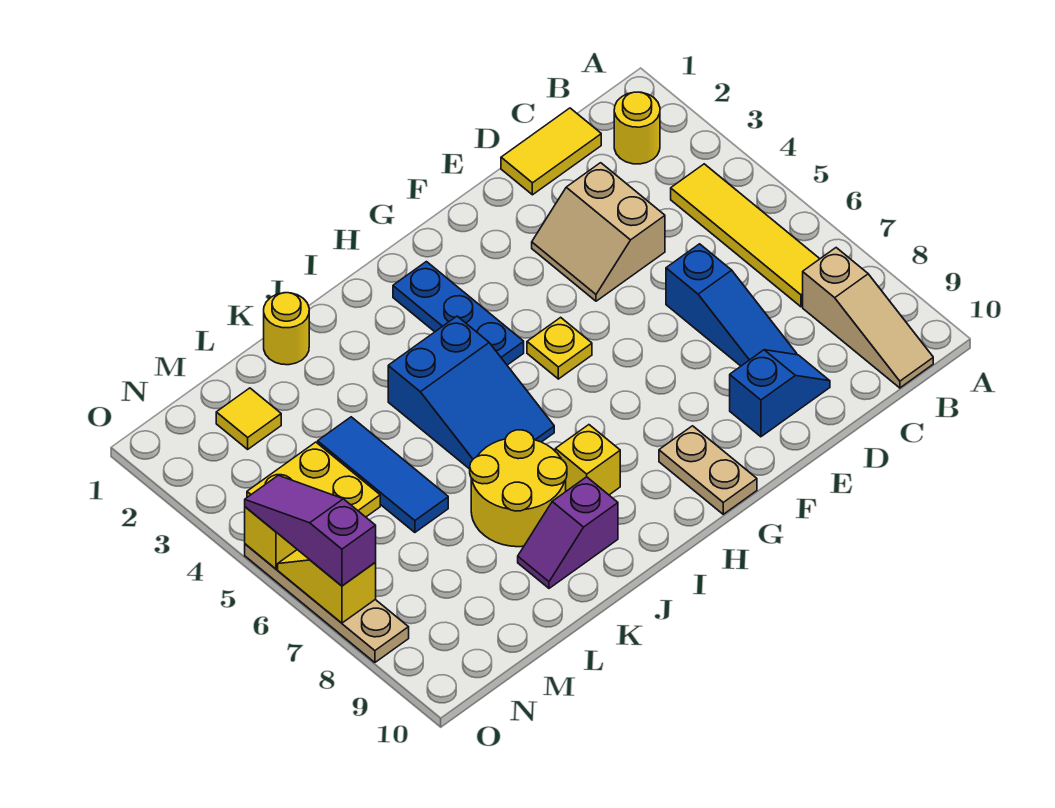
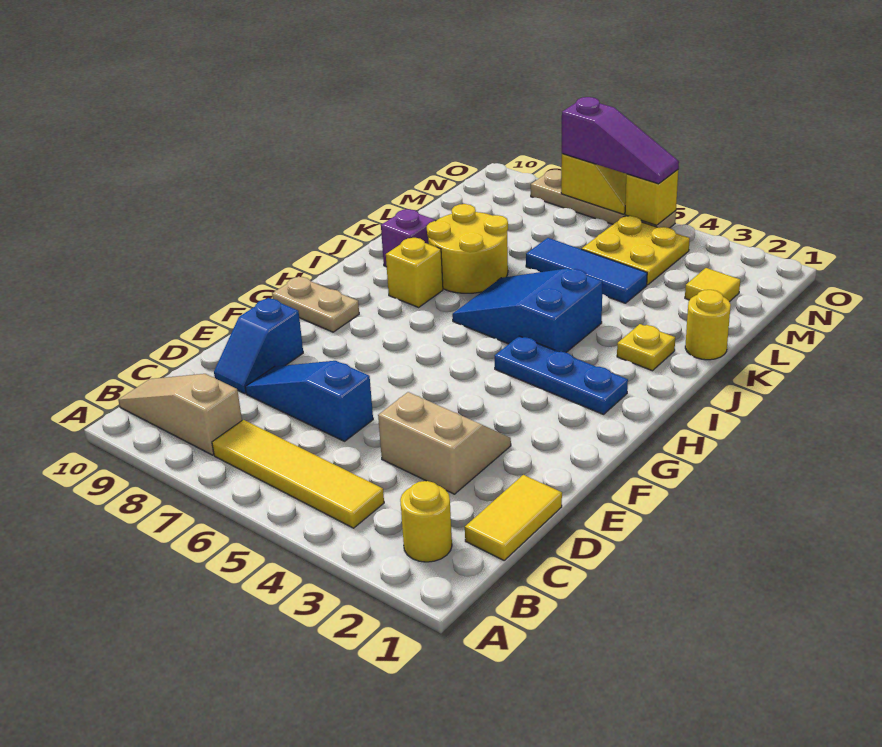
yellow plate G5 level 1 -> yellow plate J2 level 1

